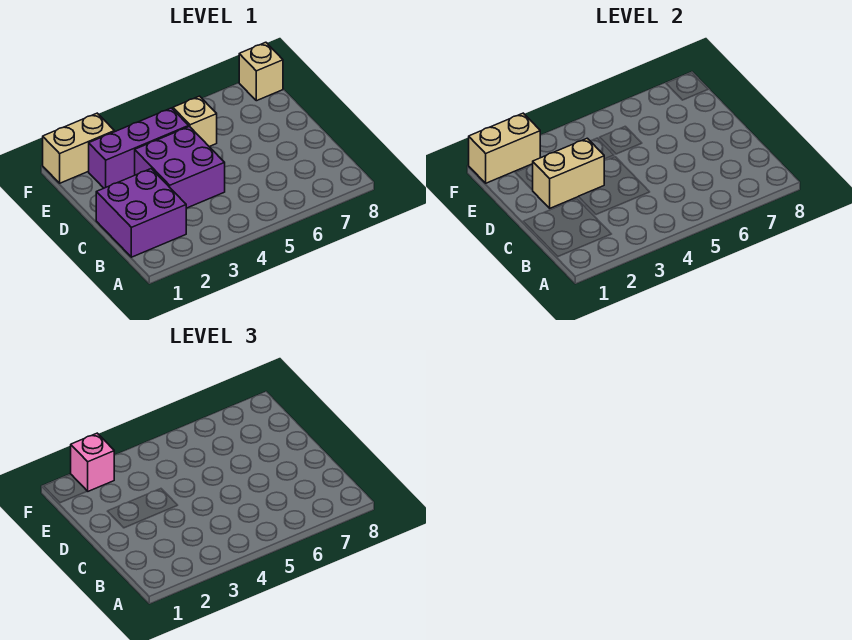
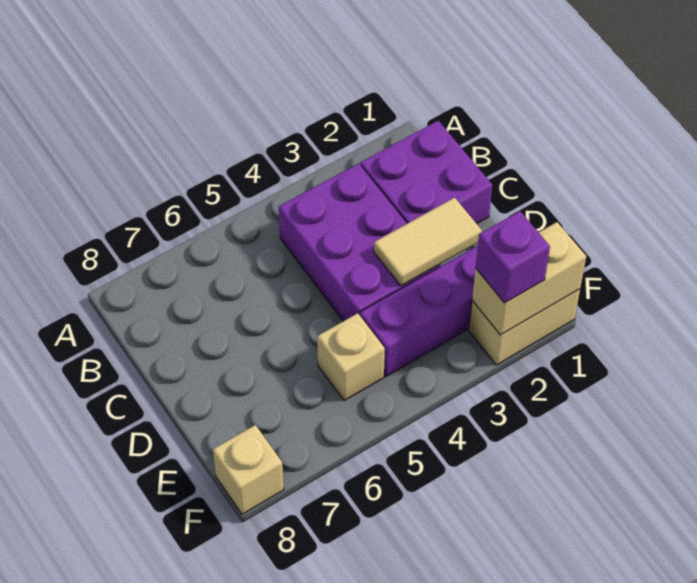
purple brick C3:D4 level 1 -> purple brick B3:D4 level 1
tan brick D2:D3 level 2 -> tan tile D2:D3 level 2
pink brick F2 level 3 -> purple brick F2 level 3

